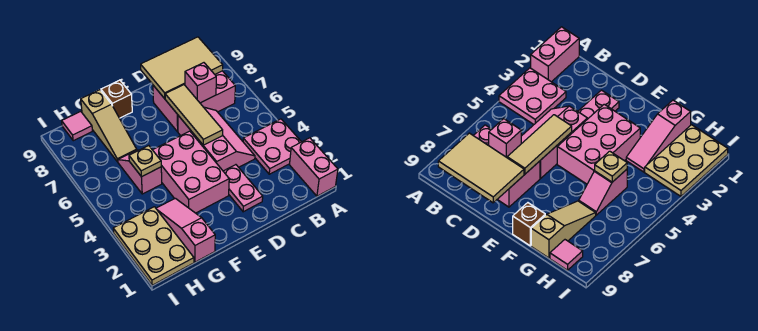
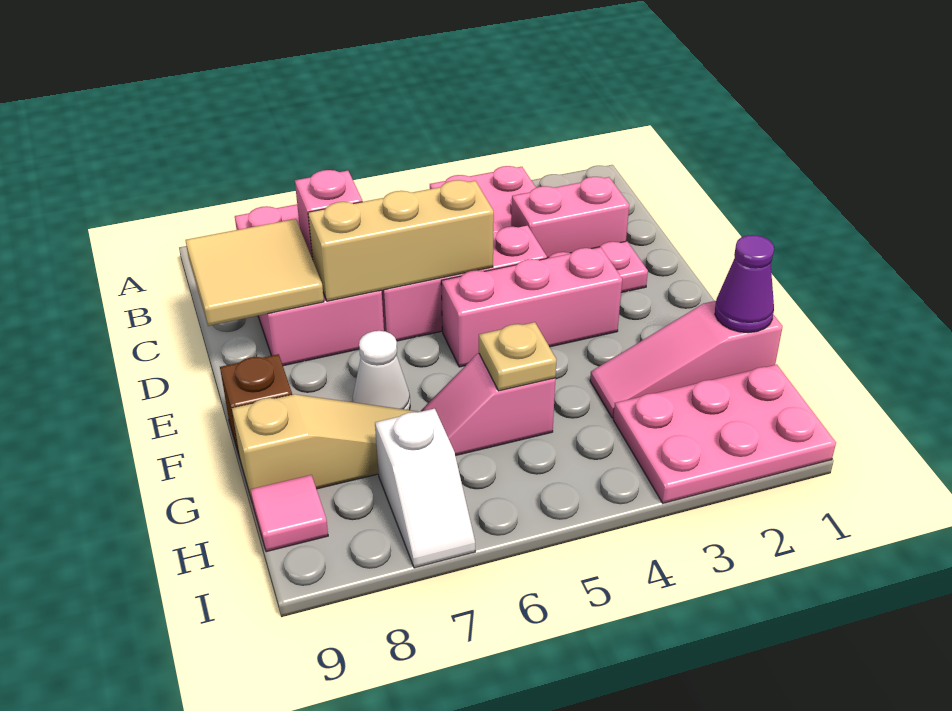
pink brick A1:A2 level 1 -> pink brick C2:C3 level 1
tan tile B8:D9 level 2 -> tan tile C8:D9 level 2
tan tile D5:D7 level 2 -> tan brick D5:D7 level 2
pink brick E3:F5 level 1 -> pink brick E3:E5 level 1
none -> white cone F7 level 1
none -> purple cone G1 level 2
tan plate H1:I3 level 1 -> pink plate H1:I3 level 1
none -> white slope H7:I7 level 1 top H

